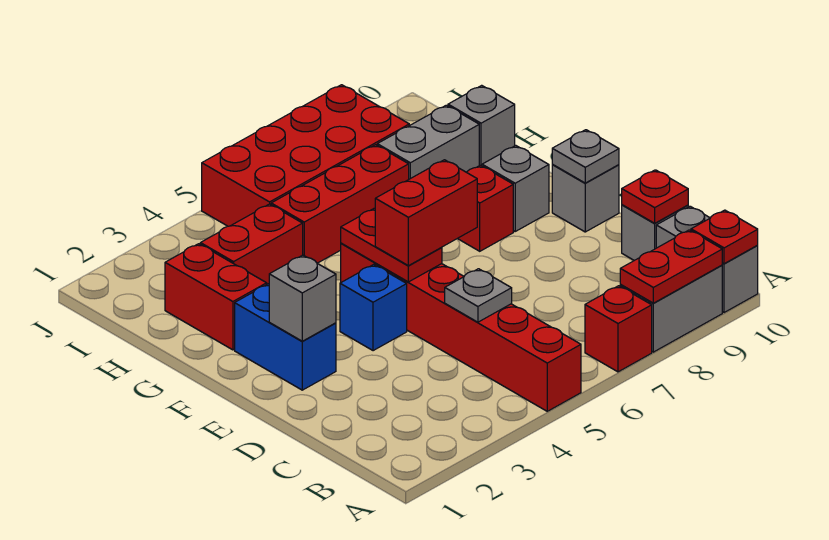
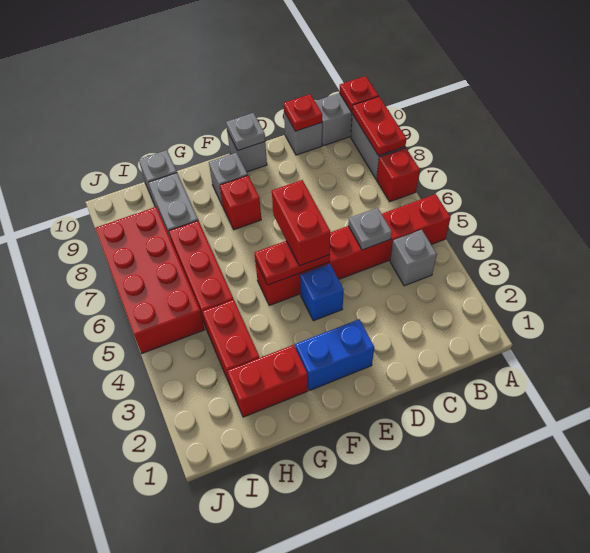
grey brick E2 level 2 -> grey brick B4 level 1

